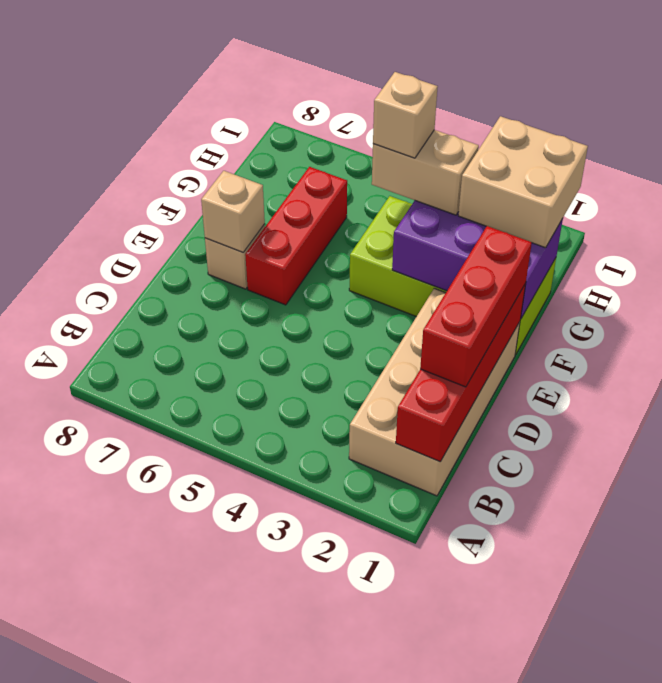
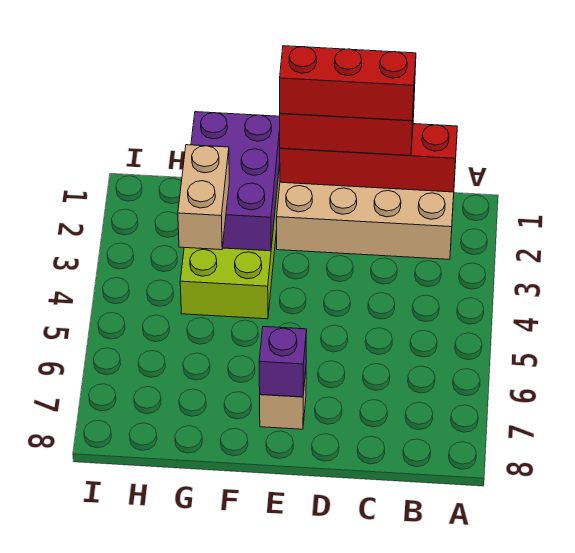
red brick E6:G6 level 1 -> red brick C1:E1 level 4
tan brick E7 level 2 -> purple brick E7 level 2
tan brick G1:H2 level 3 -> none
tan brick G4 level 4 -> none

